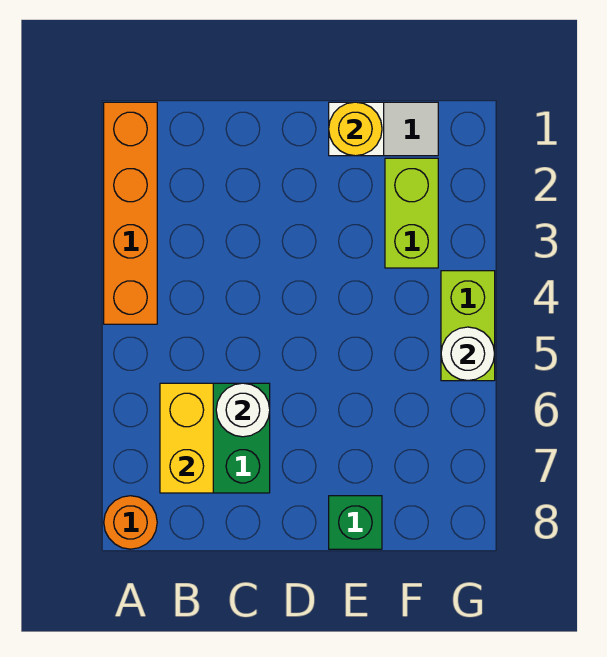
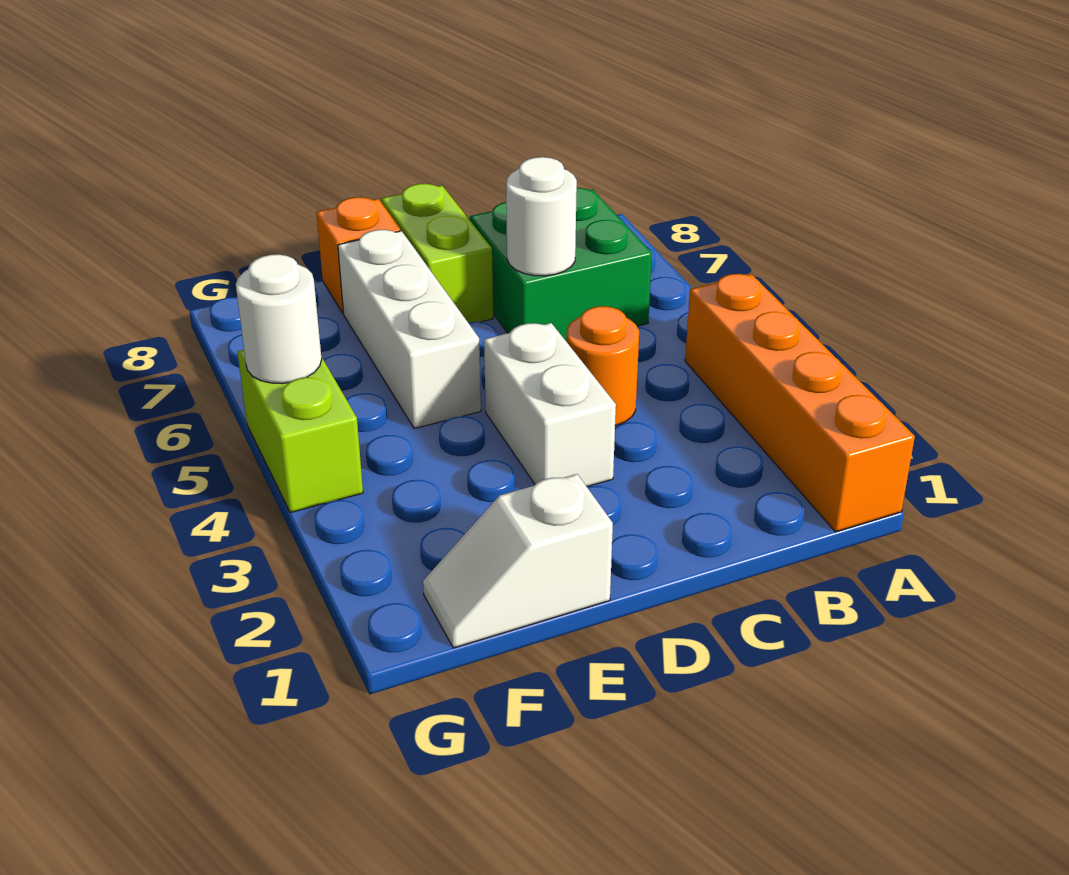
orange round brick A8 level 1 -> orange round brick C4 level 1
yellow brick B6:B7 level 2 -> none
none -> white brick D3:D4 level 1
yellow round brick E1 level 2 -> none
none -> white brick E5:E7 level 1
green brick E8 level 1 -> orange brick E8 level 1
lime brick F2:F3 level 1 -> lime brick D7:D8 level 1

